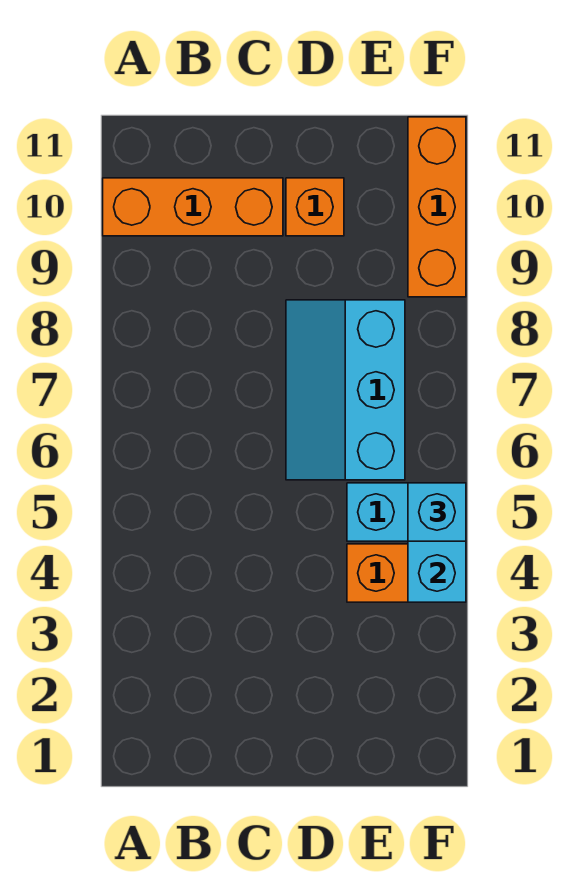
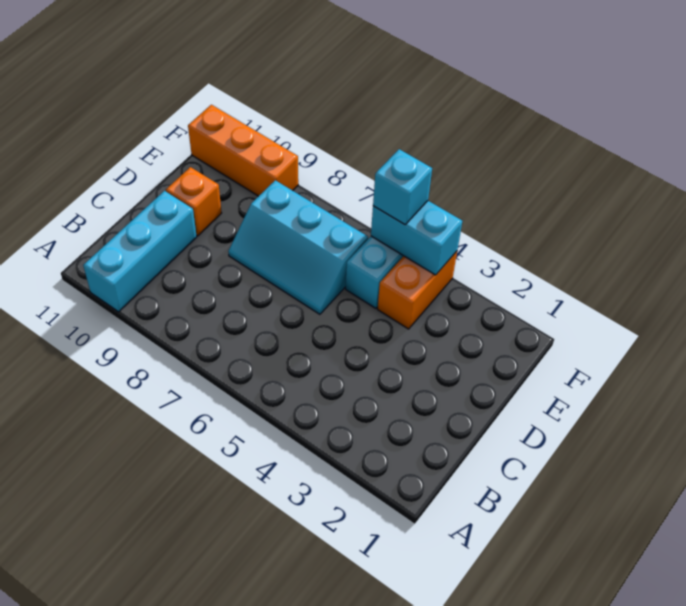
orange brick A10:C10 level 1 -> cyan brick A10:C10 level 1

